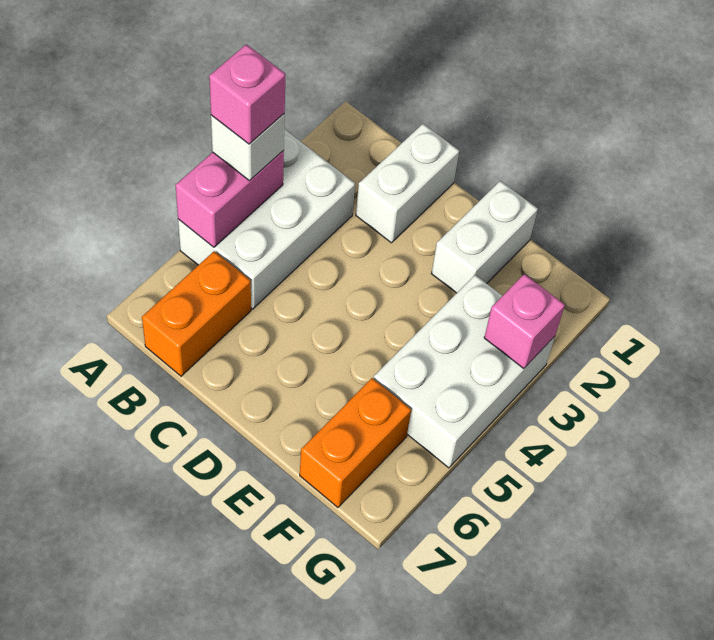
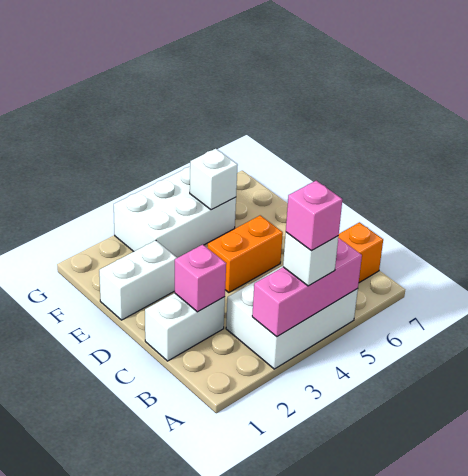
pink brick A4:A5 level 2 -> pink brick A3:A5 level 2
none -> white brick F5 level 2
orange brick F6:F7 level 1 -> orange brick D4:D5 level 1
pink brick G3 level 2 -> pink brick C2 level 2

